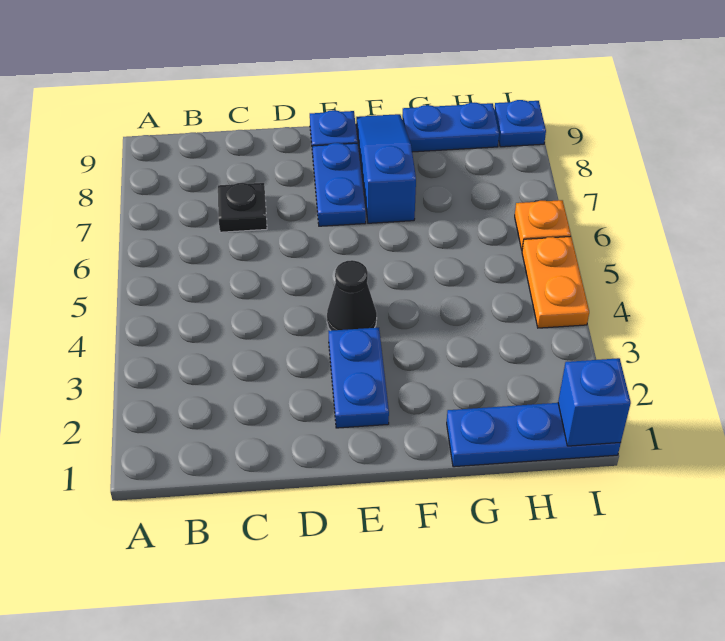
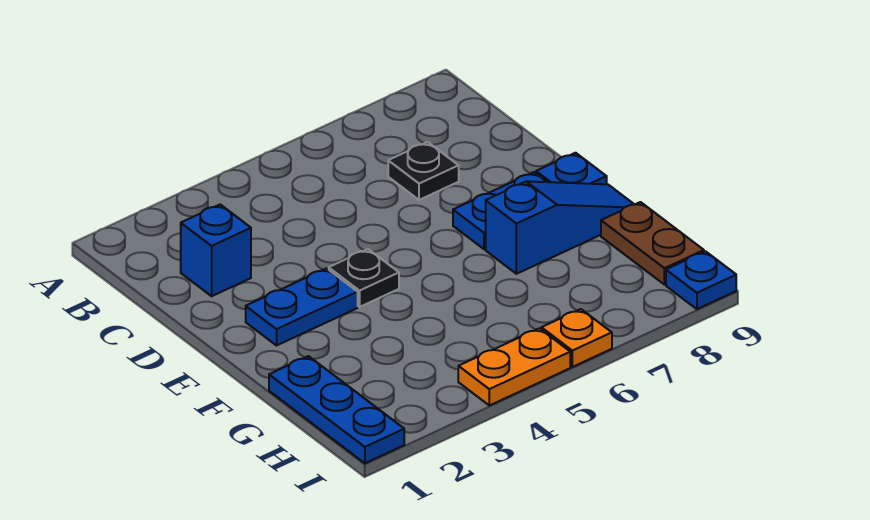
black cone E4 level 1 -> black plate E4 level 1
blue plate G9:H9 level 1 -> brown plate G9:H9 level 1
blue brick I1 level 2 -> blue brick C2 level 1

